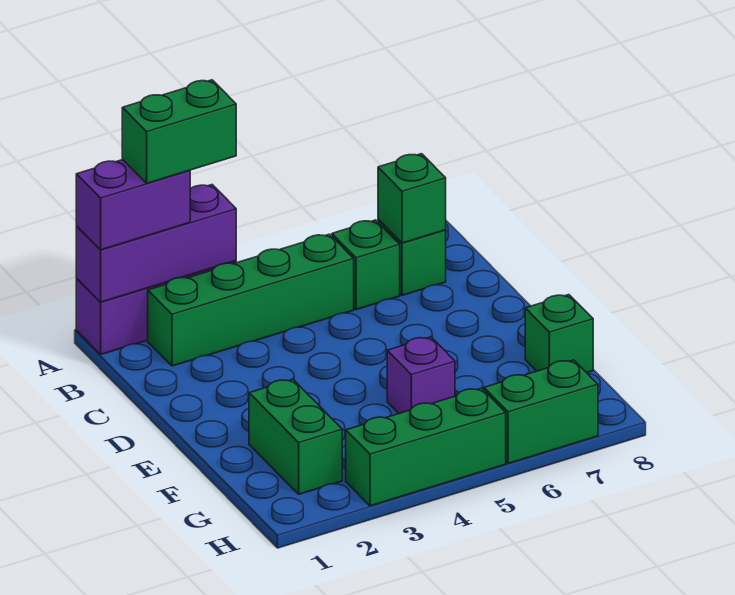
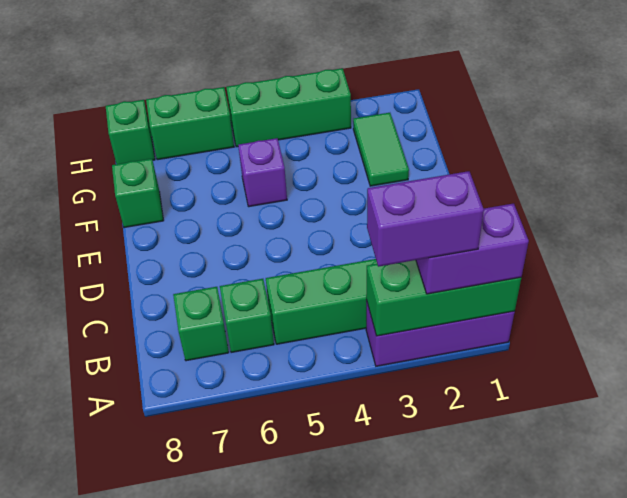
purple brick A1:A3 level 2 -> green brick A1:A3 level 2
green brick A2:A3 level 4 -> purple brick A2:A3 level 4
green brick B7 level 2 -> green brick H8 level 1
green brick F2:G2 level 1 -> green tile F2:G2 level 1

